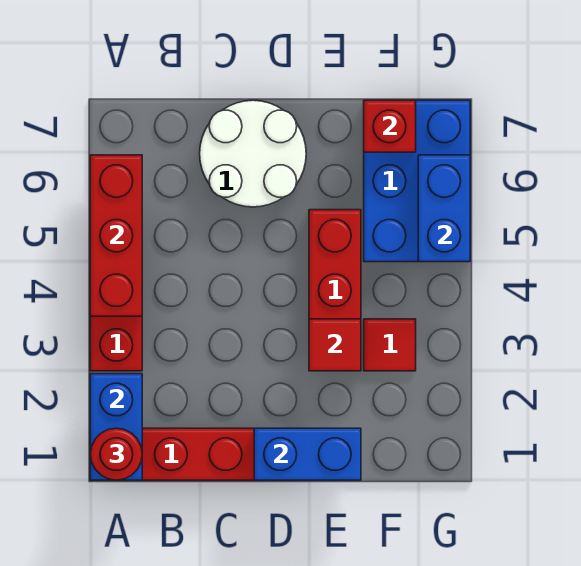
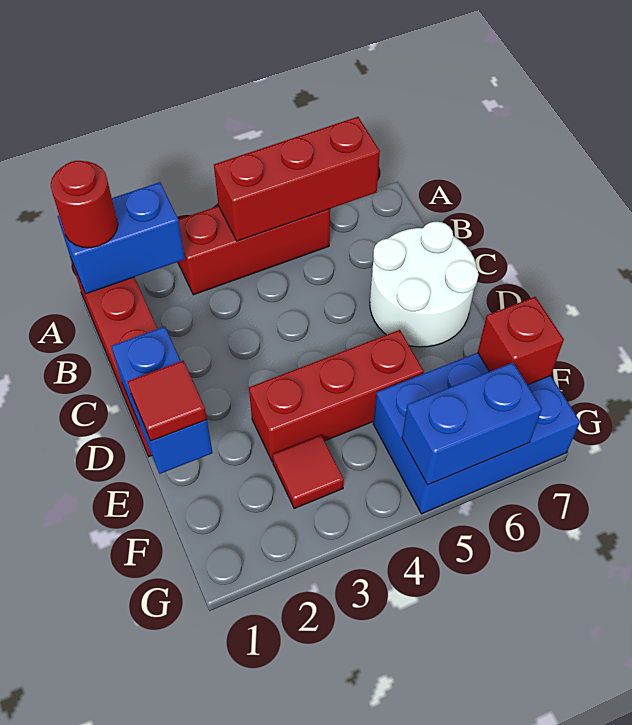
red tile E3 level 2 -> red tile E1 level 3

